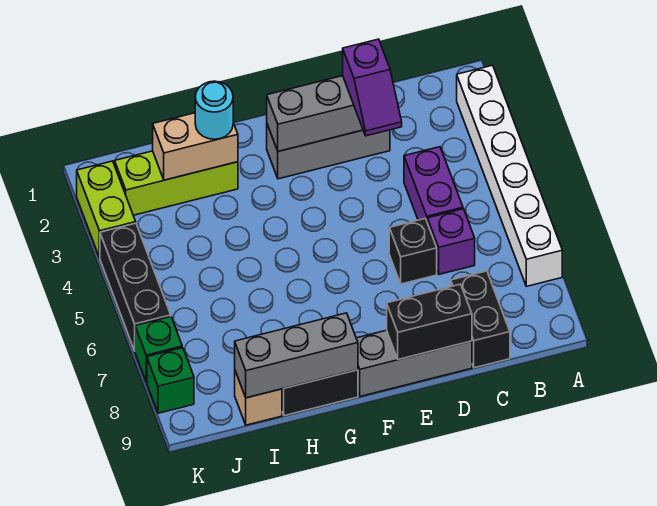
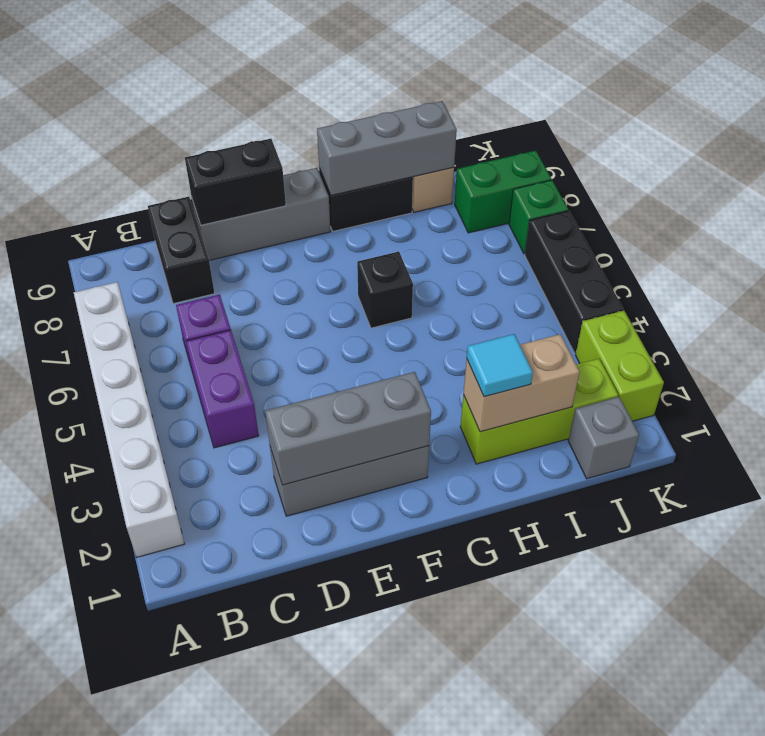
purple slope D2:D3 level 3 top 2 -> none
black brick D6 level 1 -> black brick G6 level 1
cyan round brick H2 level 3 -> cyan tile H2 level 3
none -> grey brick J1 level 1
green brick K8 level 1 -> green brick J8:K8 level 1

